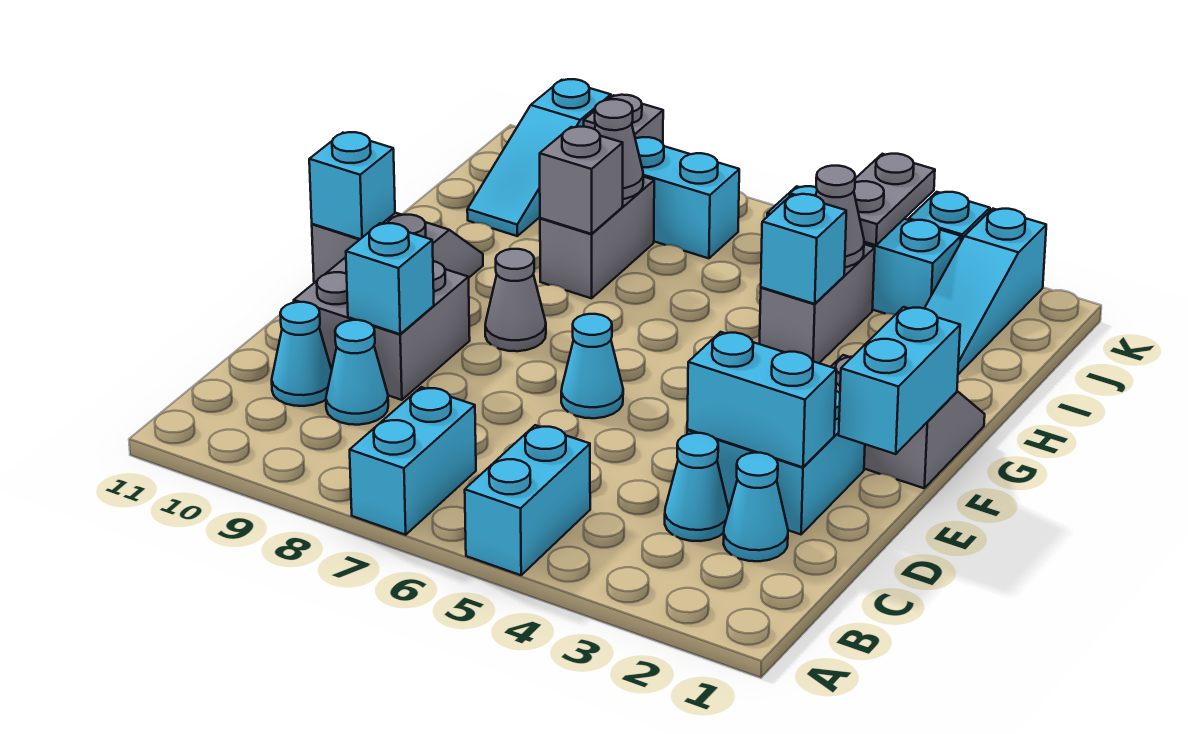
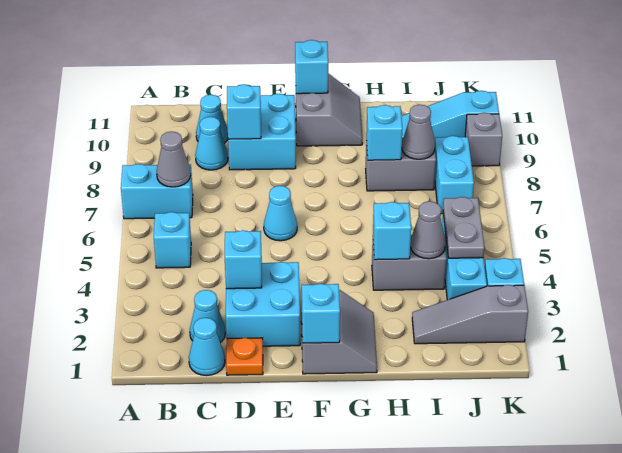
cyan brick A5:B5 level 1 -> cyan brick B5 level 1
cyan cone C3 level 1 -> cyan cone C1 level 1
none -> orange plate D1 level 1
cyan brick D2:D3 level 2 -> cyan brick D3 level 2
grey brick D9:E10 level 1 -> cyan brick D9:E10 level 1
cyan brick E1:F1 level 2 -> cyan brick F1 level 2
grey cone F8 level 1 -> grey cone B7 level 2
grey brick H8 level 2 -> cyan brick H8 level 2
cyan slope I2:K2 level 1 top K -> grey slope I2:K2 level 1 top K
grey plate J4:K4 level 2 -> grey plate J4:J5 level 2

